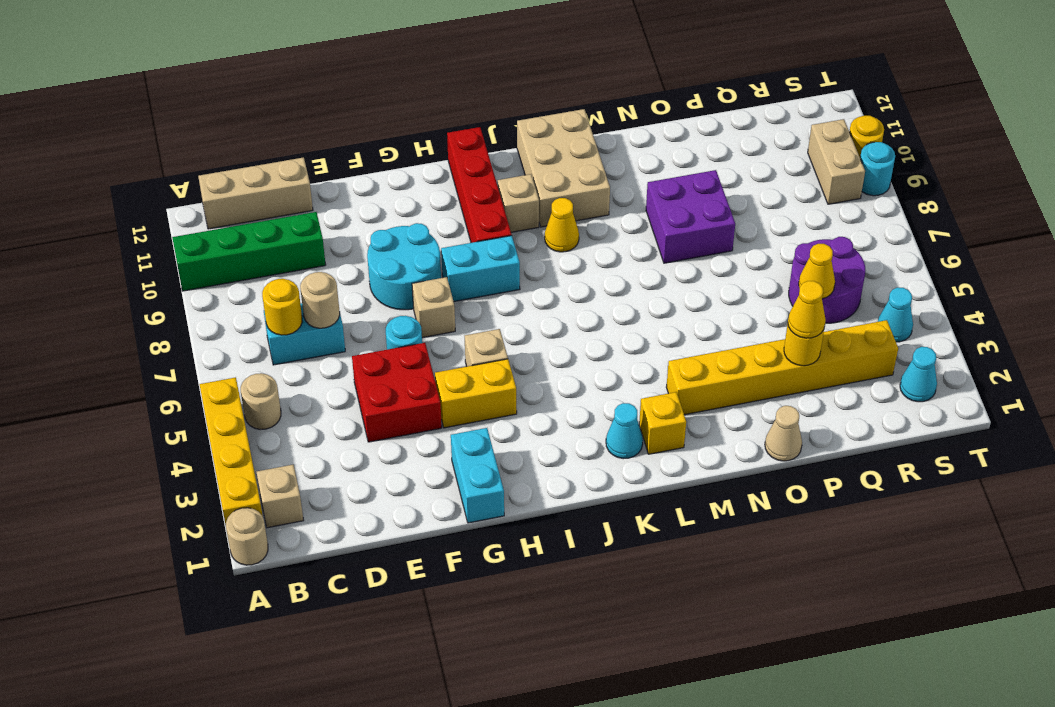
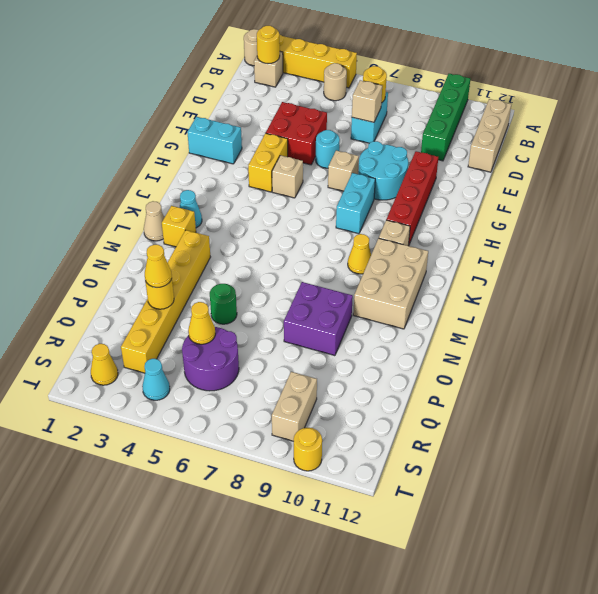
none -> yellow round brick B2 level 2
tan round brick D7 level 2 -> tan brick D7 level 2
red brick I9:I12 level 1 -> red brick F10:I10 level 1
tan brick K10:L12 level 1 -> tan brick K10:M11 level 1
tan cone O1 level 1 -> tan cone L1 level 1
none -> green round brick O5 level 1
cyan cone S2 level 1 -> yellow cone S2 level 1
tan brick S9:S10 level 1 -> tan brick R9:S9 level 1
cyan round brick T9 level 1 -> none

